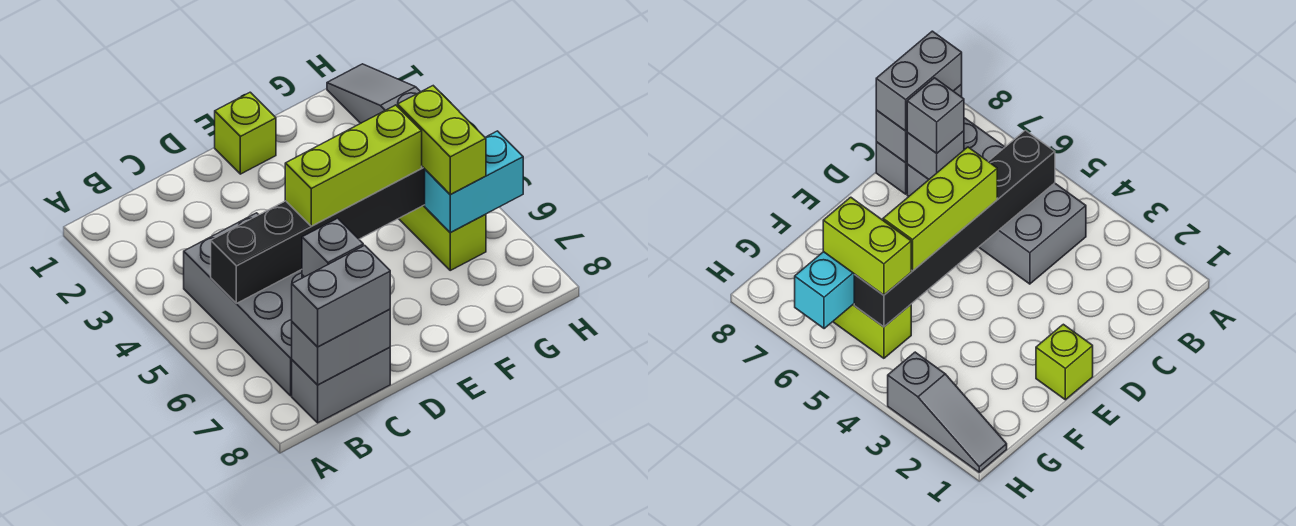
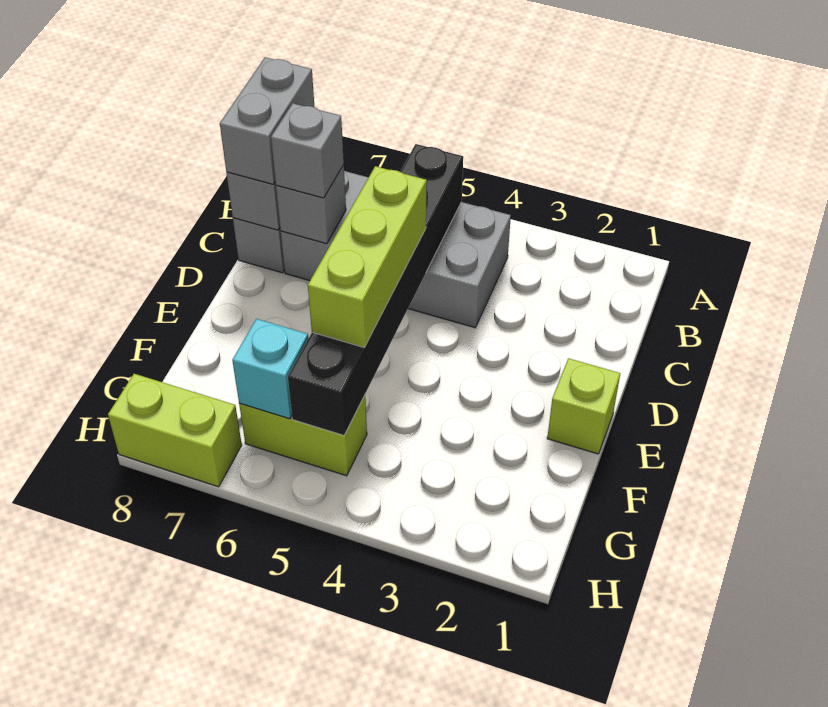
lime brick G5:G6 level 3 -> lime brick H7:H8 level 1
cyan brick G6:H6 level 2 -> cyan brick G6 level 2
grey slope H1:H3 level 1 top 3 -> none

